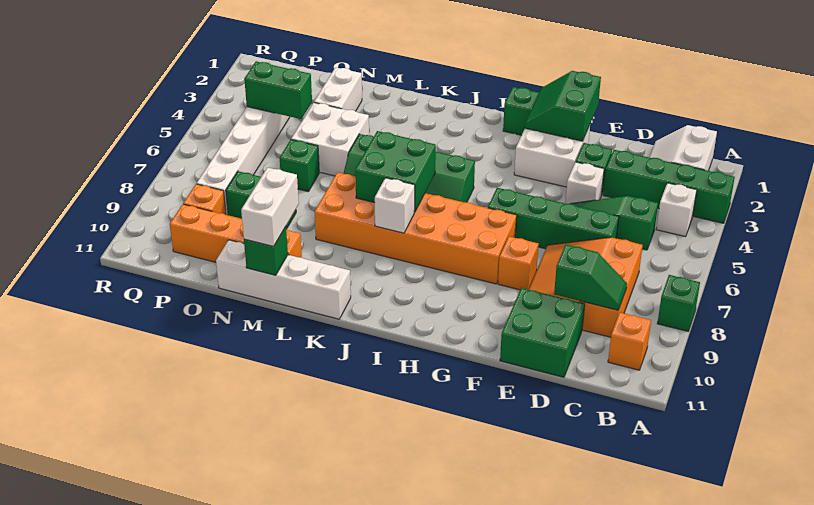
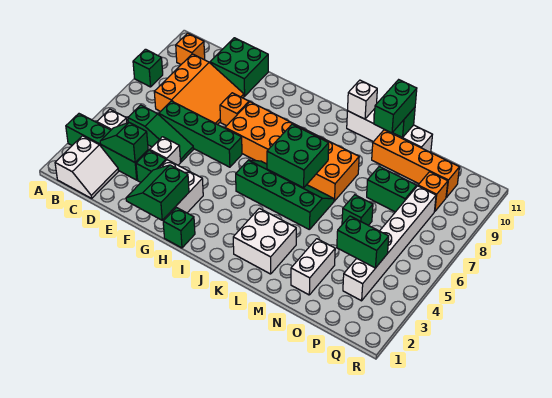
green slope C9:D9 level 2 top D -> green slope C3:D3 level 2 top D
green slope F1:G2 level 2 top F -> green slope F1:G2 level 2 top G
white brick J8 level 2 -> white brick K11 level 2
white brick M4:N5 level 1 -> white brick K2:L3 level 1
white brick M10:M11 level 3 -> green brick M10:M11 level 3

